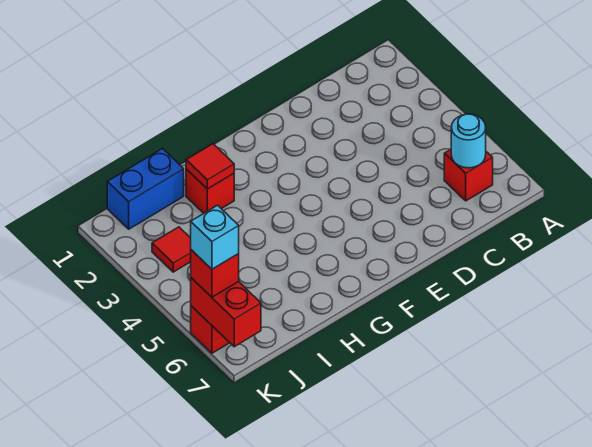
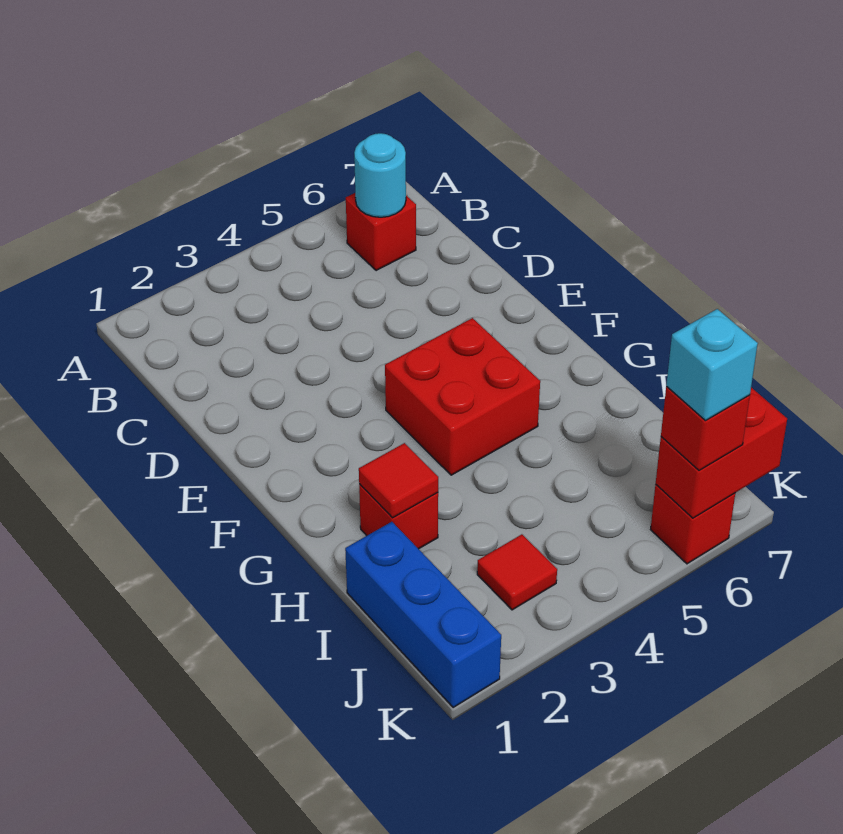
none -> red brick F4:G5 level 1
blue brick I1:J1 level 1 -> blue brick I1:K1 level 1

